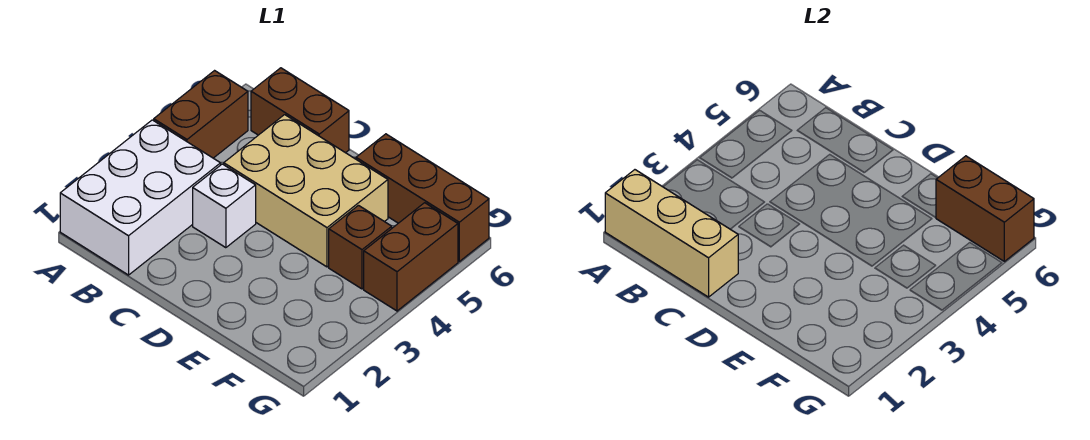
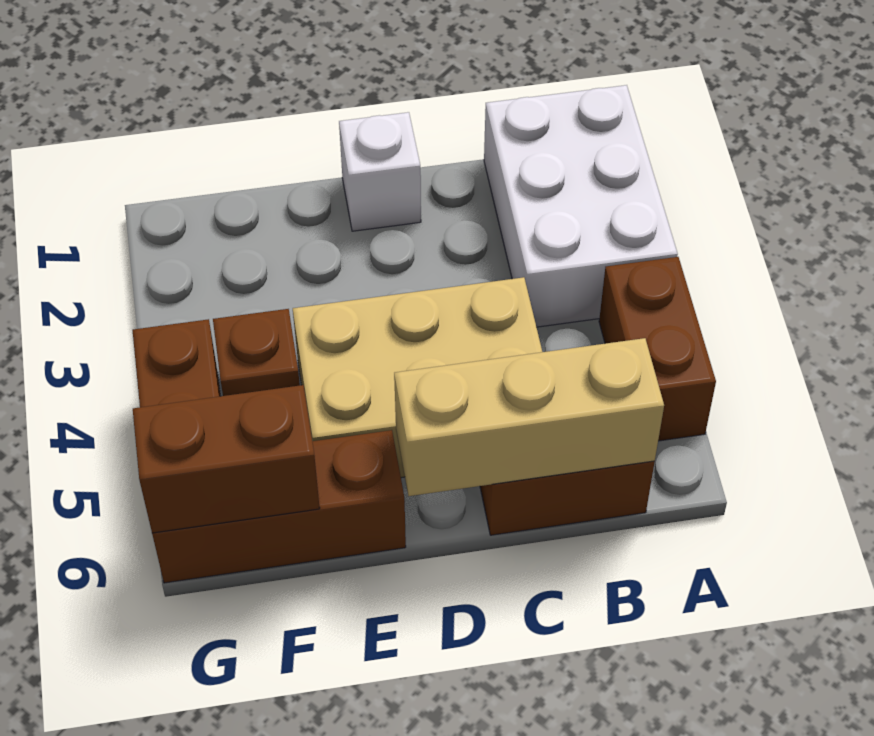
tan brick A1:C1 level 2 -> tan brick B6:D6 level 2
white brick C3 level 1 -> white brick D1 level 1

